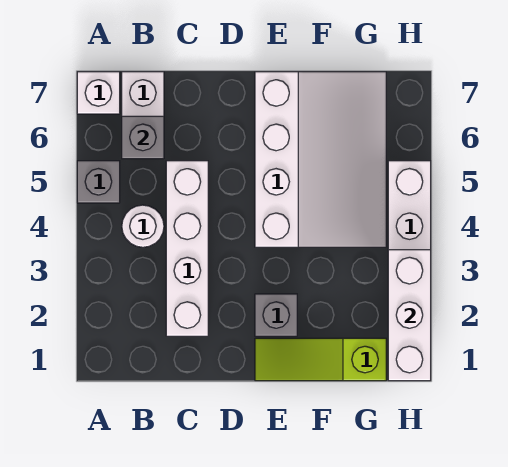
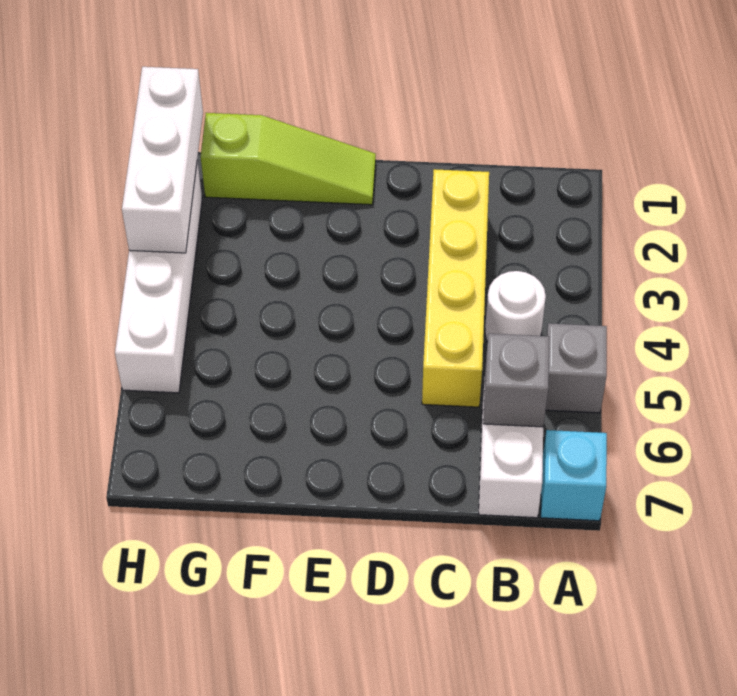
white brick A7 level 1 -> cyan brick A7 level 1
white brick C2:C5 level 1 -> yellow brick C2:C5 level 1
grey brick E2 level 1 -> none
white slope E4:G7 level 1 top E -> none

